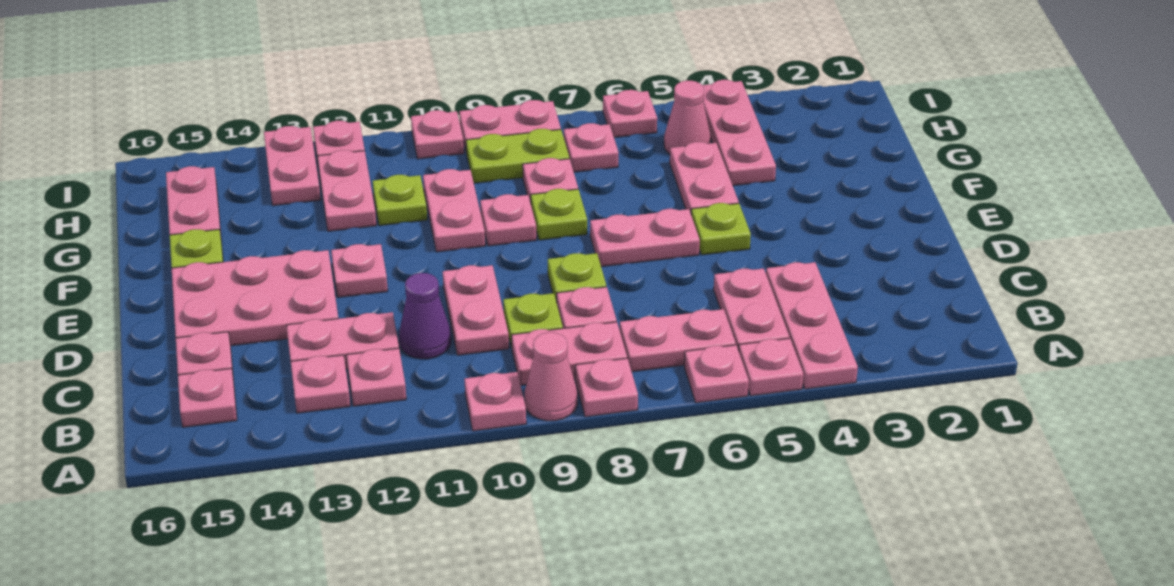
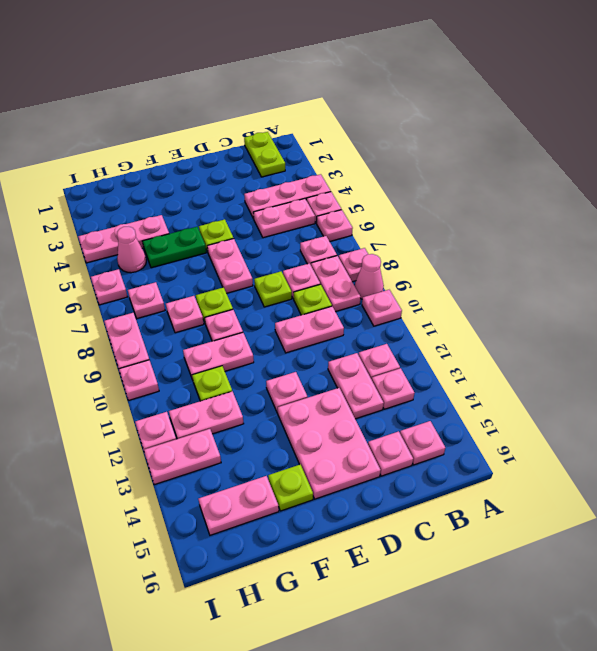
pink plate B6:B7 level 1 -> pink plate B7 level 1
purple cone C11 level 1 -> none
pink plate F5:G5 level 1 -> green plate F5:G5 level 1
lime plate H8:H9 level 1 -> lime plate B1:B2 level 1

